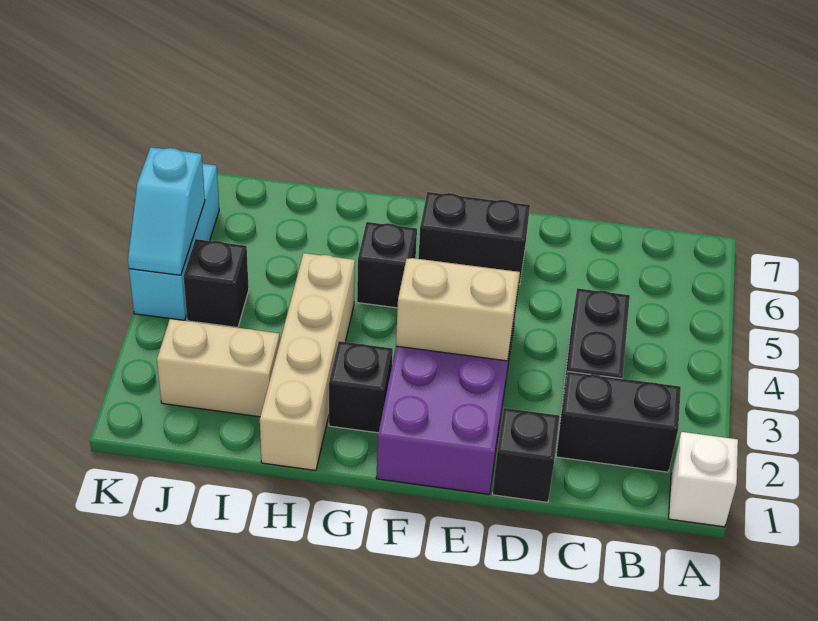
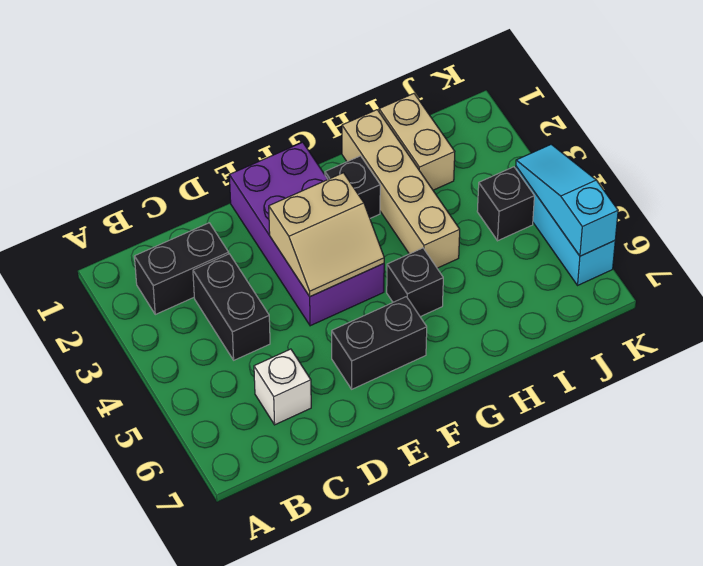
white brick A1 level 1 -> white brick C6 level 1
black brick D1 level 1 -> none
tan brick I2:J2 level 1 -> tan brick I1:I2 level 1
cyan slope K4:K5 level 2 top 5 -> cyan slope K4:K6 level 2 top 6

